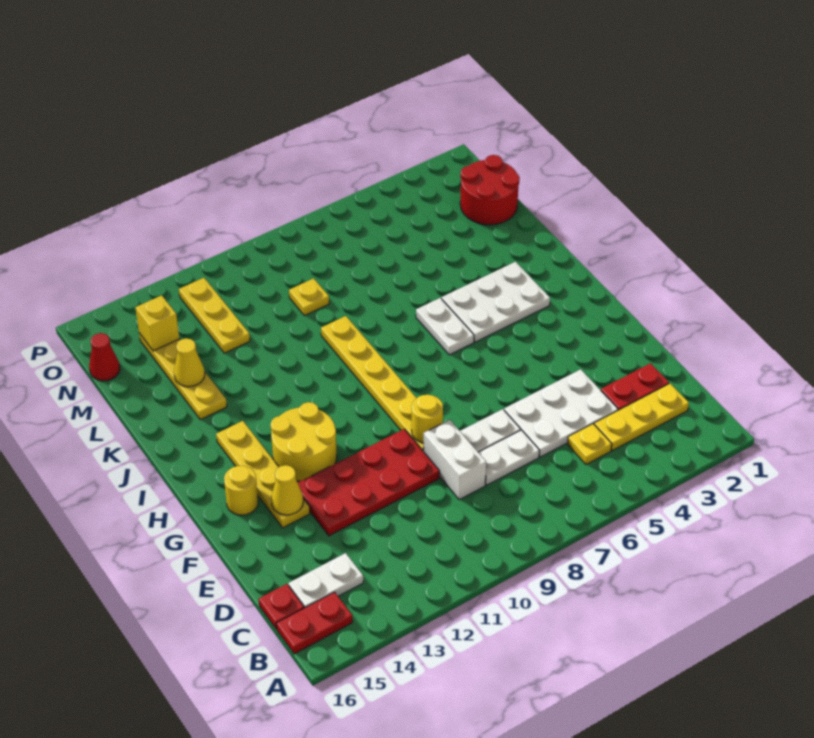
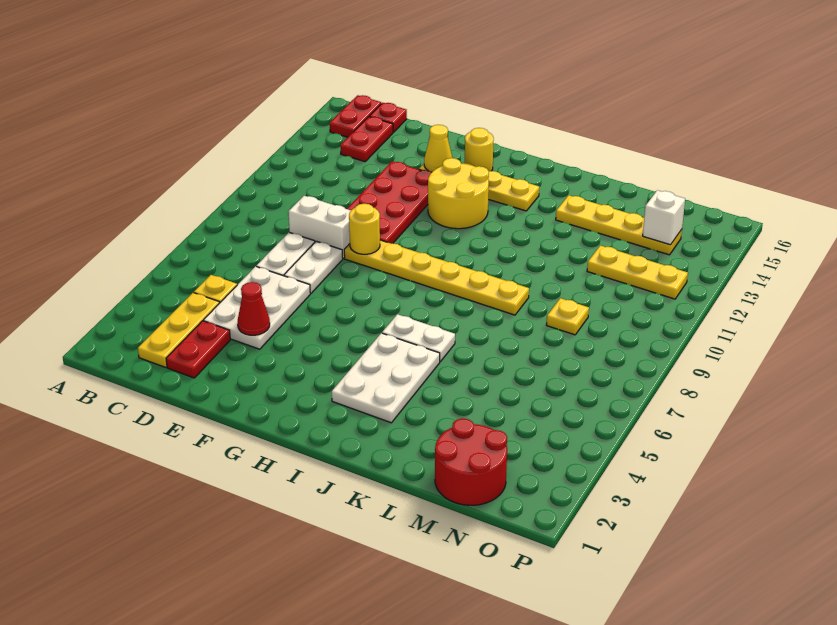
white plate C14:C15 level 1 -> red plate C14:C15 level 1
yellow cone L14 level 2 -> none
yellow brick N14 level 2 -> white brick N14 level 2
red cone N16 level 1 -> red cone E4 level 2

